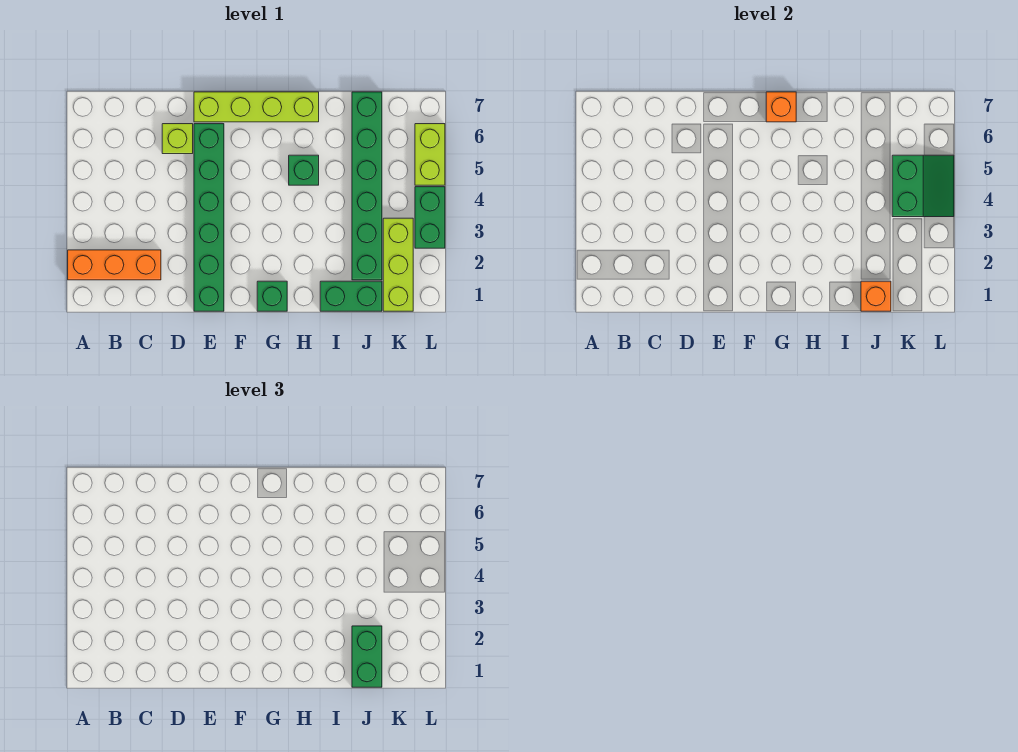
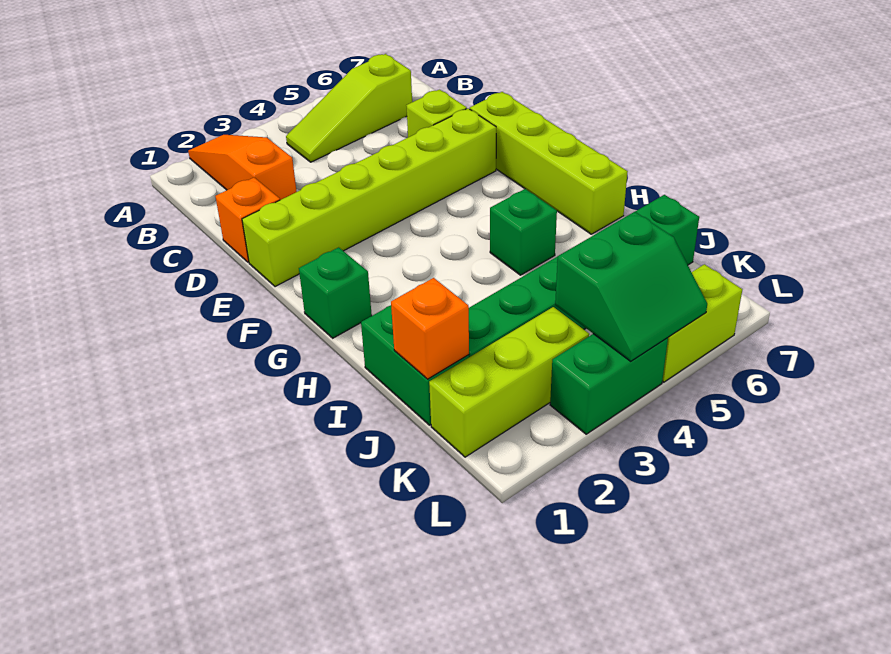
orange brick A2:C2 level 1 -> orange slope A2:C2 level 1 top C
none -> lime slope B4:B6 level 1 top 6
green brick E1:E6 level 1 -> lime brick E1:E6 level 1
orange brick G7 level 2 -> orange brick D1 level 1
green brick J1:J2 level 3 -> none

